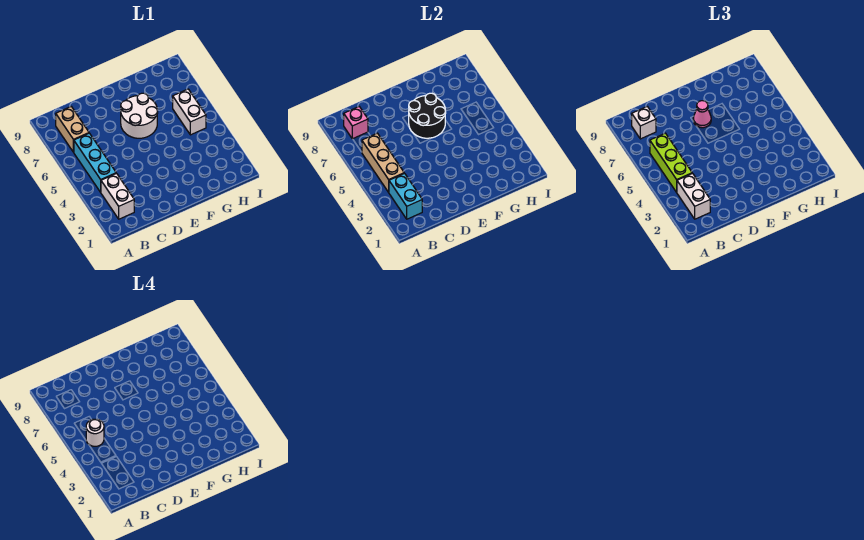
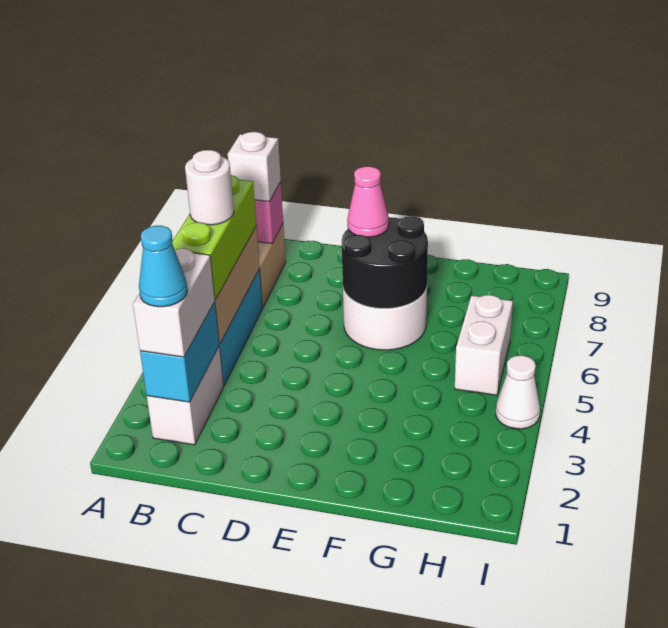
none -> cyan cone B2 level 4
none -> white cone I4 level 1

